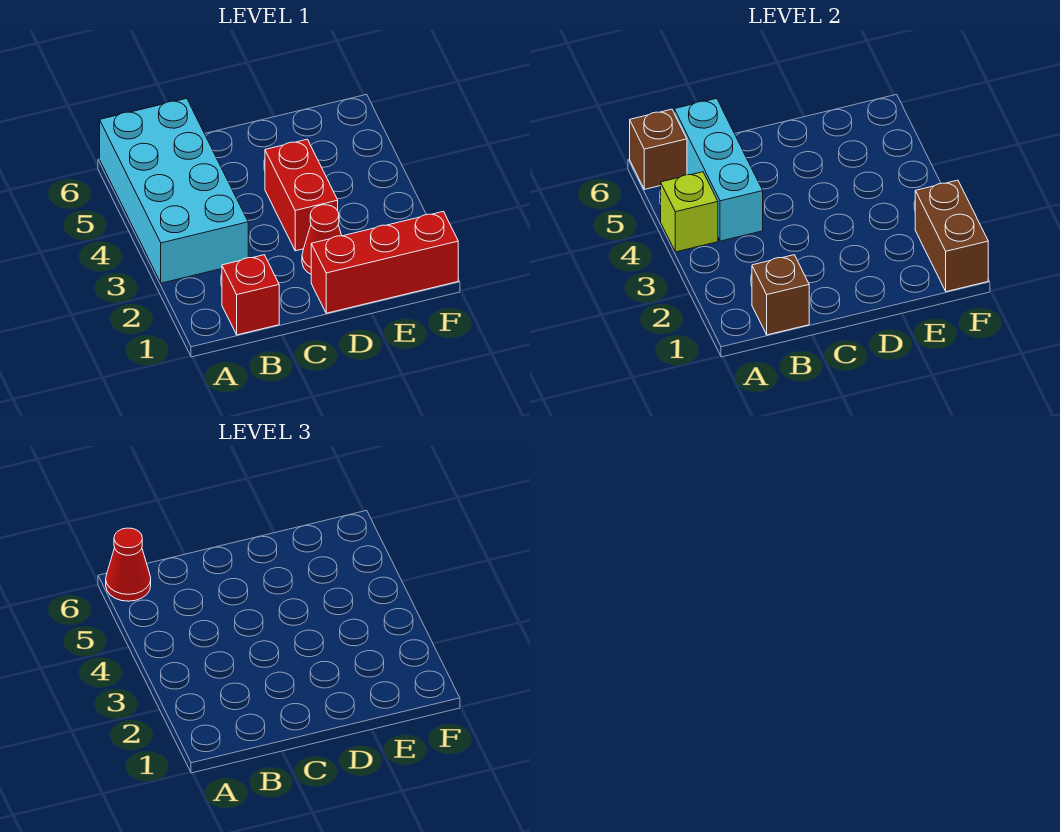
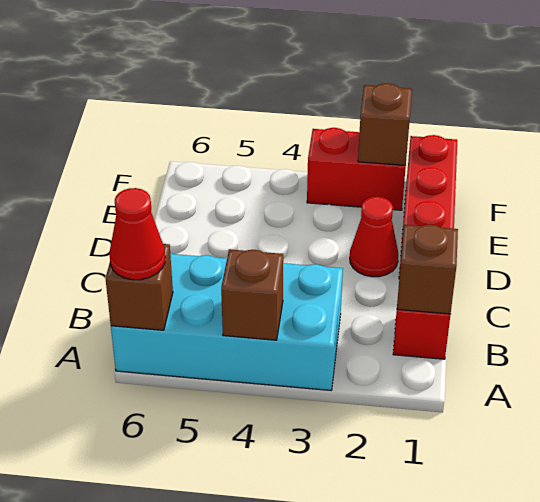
lime brick A4 level 2 -> brown brick A4 level 2
cyan brick B4:B6 level 2 -> none
red brick D3:D4 level 1 -> red brick F2:F3 level 1
brown brick F1:F2 level 2 -> brown brick F2 level 2

